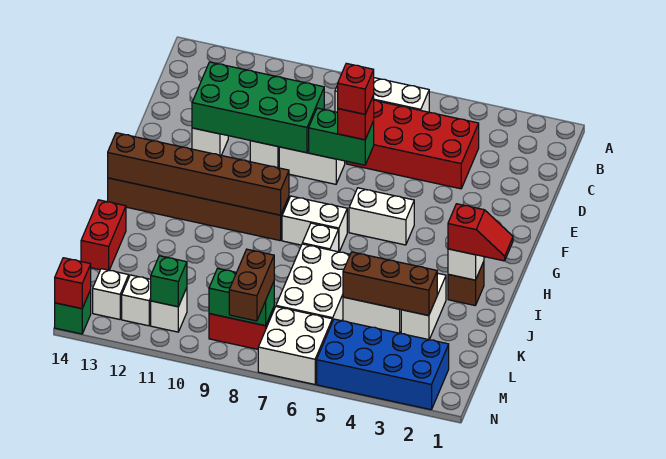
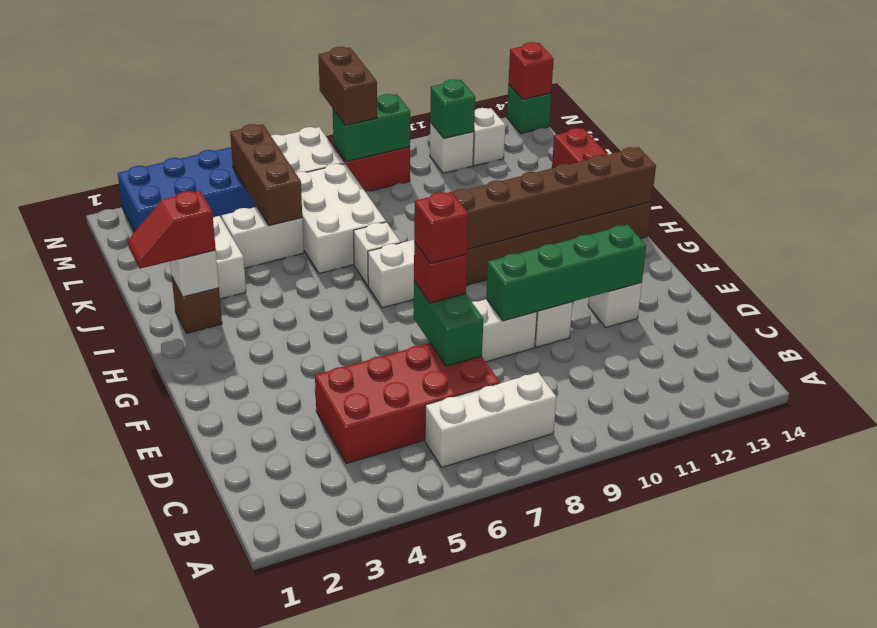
green brick D9:E12 level 2 -> green brick E9:E12 level 2
green brick E7:E8 level 2 -> green brick D7:E7 level 2
white brick G5:G6 level 1 -> none
brown brick K3:K5 level 2 -> brown brick K5:M5 level 2
white brick M13 level 1 -> none

